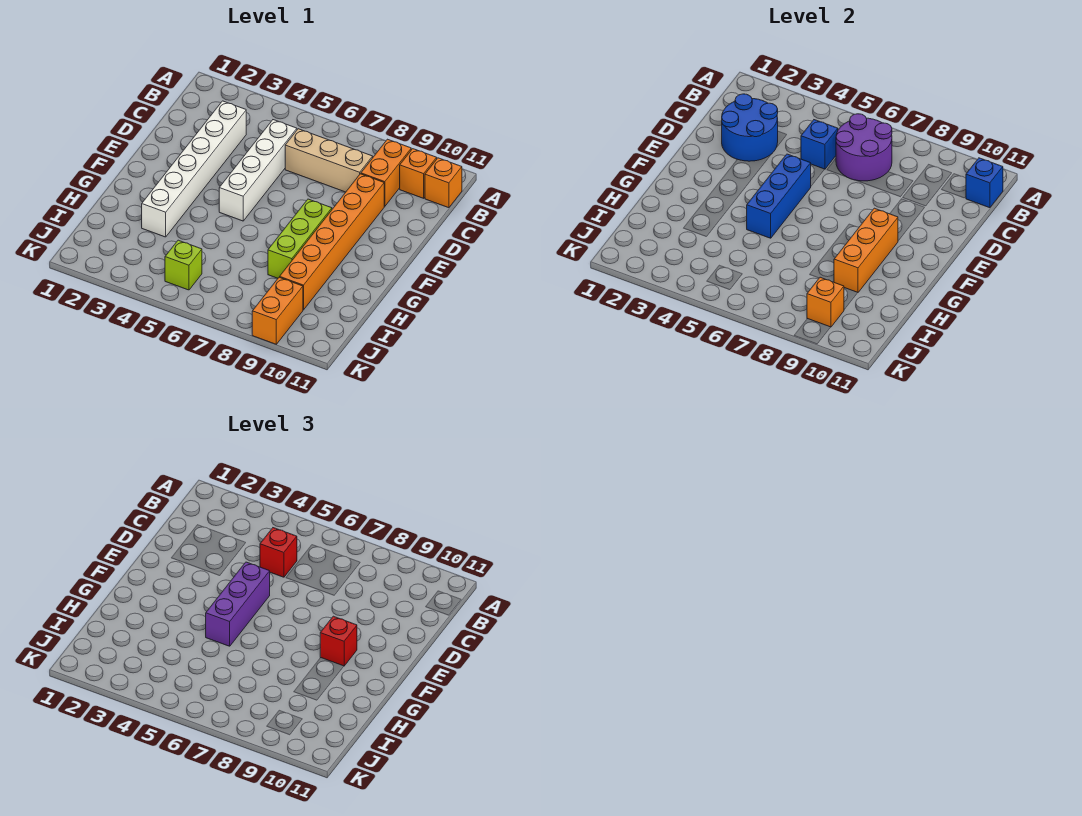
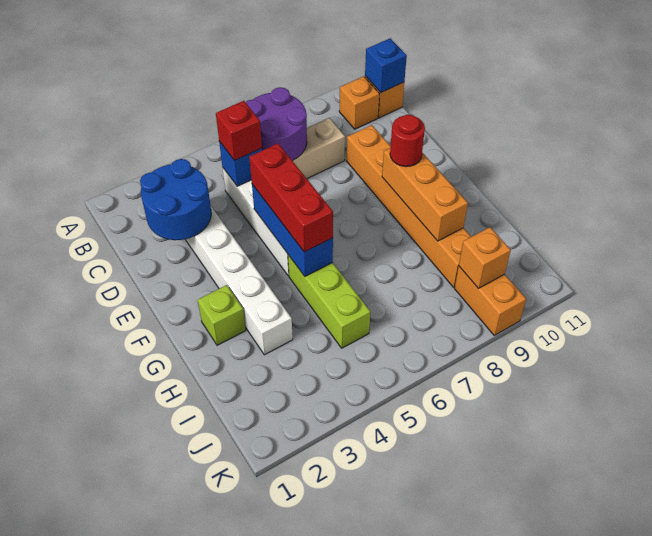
orange brick B9:C9 level 1 -> none
purple brick E5:G5 level 3 -> red brick E5:G5 level 3
lime brick F8:H8 level 1 -> lime brick G5:I5 level 1
red brick F9 level 3 -> red round brick F9 level 3
lime brick J5 level 1 -> lime brick G2 level 1

